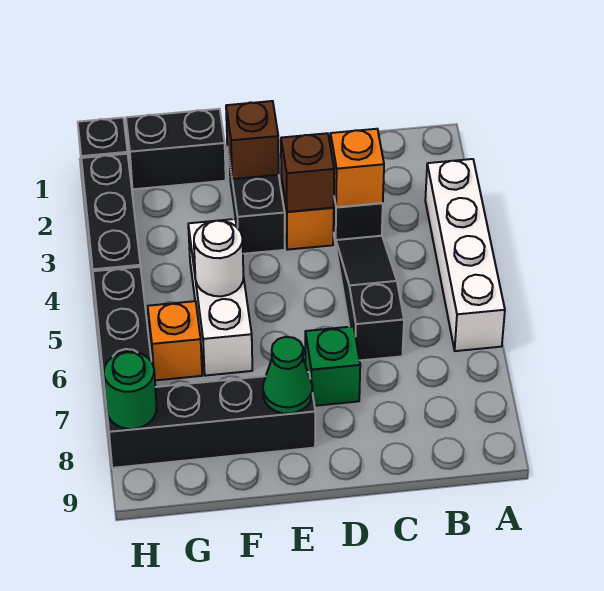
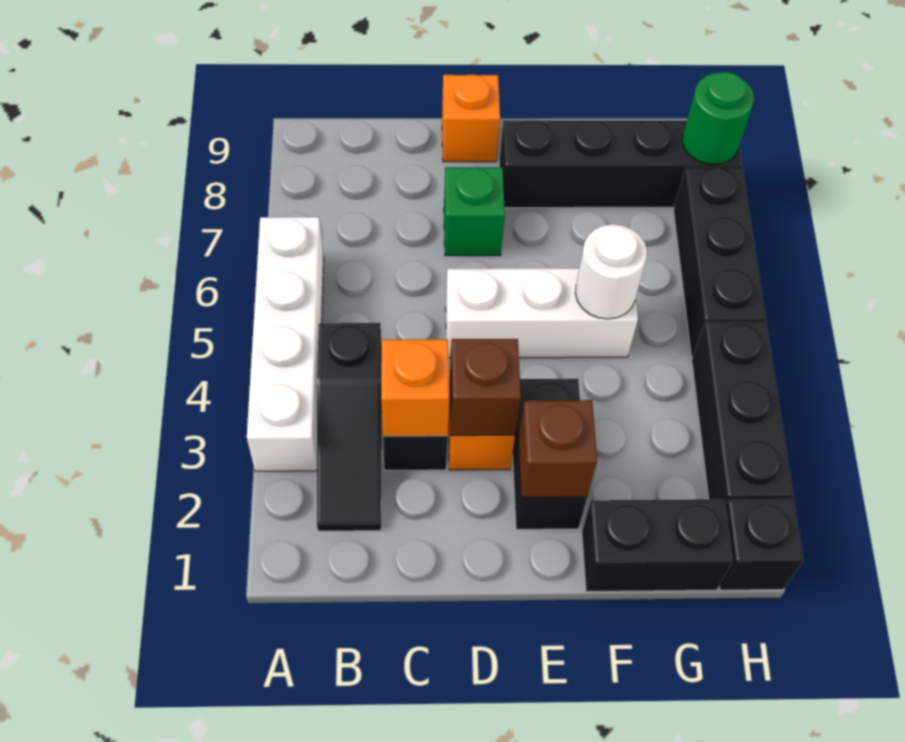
black slope C4:C6 level 1 top 6 -> black slope B2:B4 level 1 top 4
green cone E8 level 2 -> none
white brick F4:F6 level 1 -> white brick D5:F5 level 1
orange brick G6 level 1 -> orange brick D9 level 1

